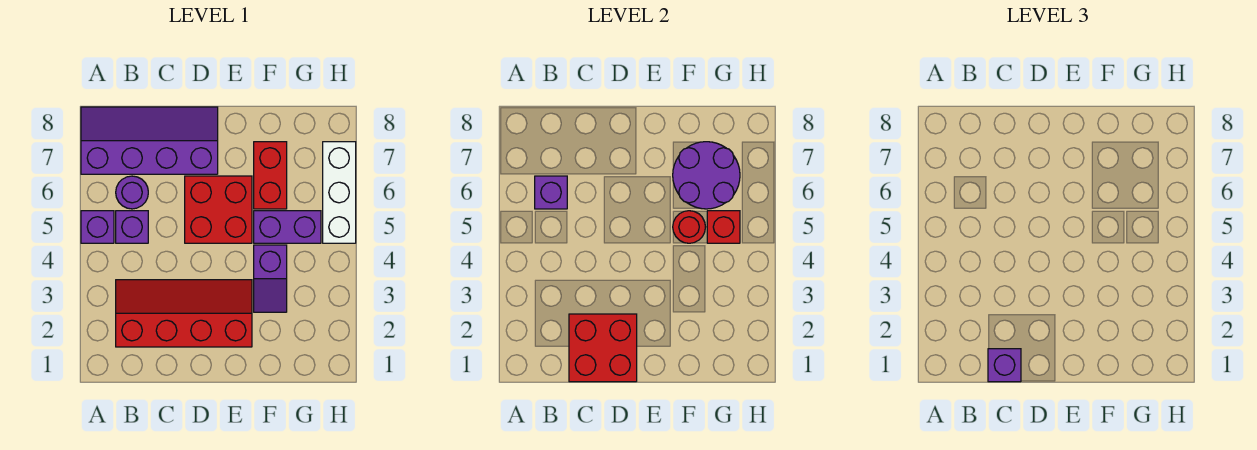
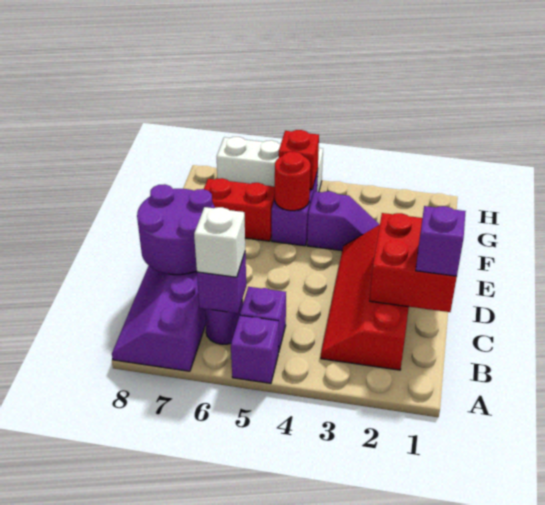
none -> white brick B6 level 3
red brick D5:E6 level 1 -> none
purple round brick F6:G7 level 2 -> purple round brick C7:D8 level 2

